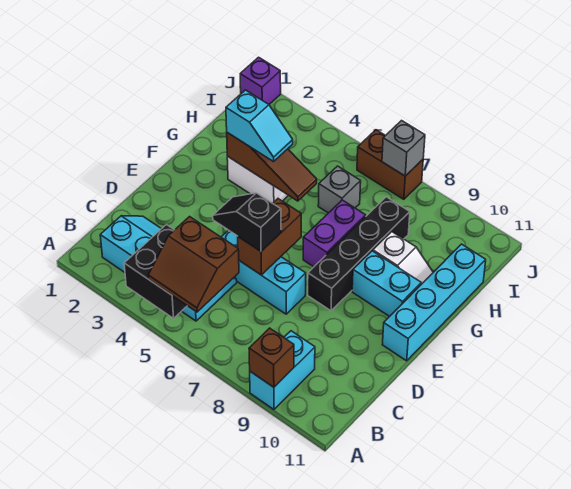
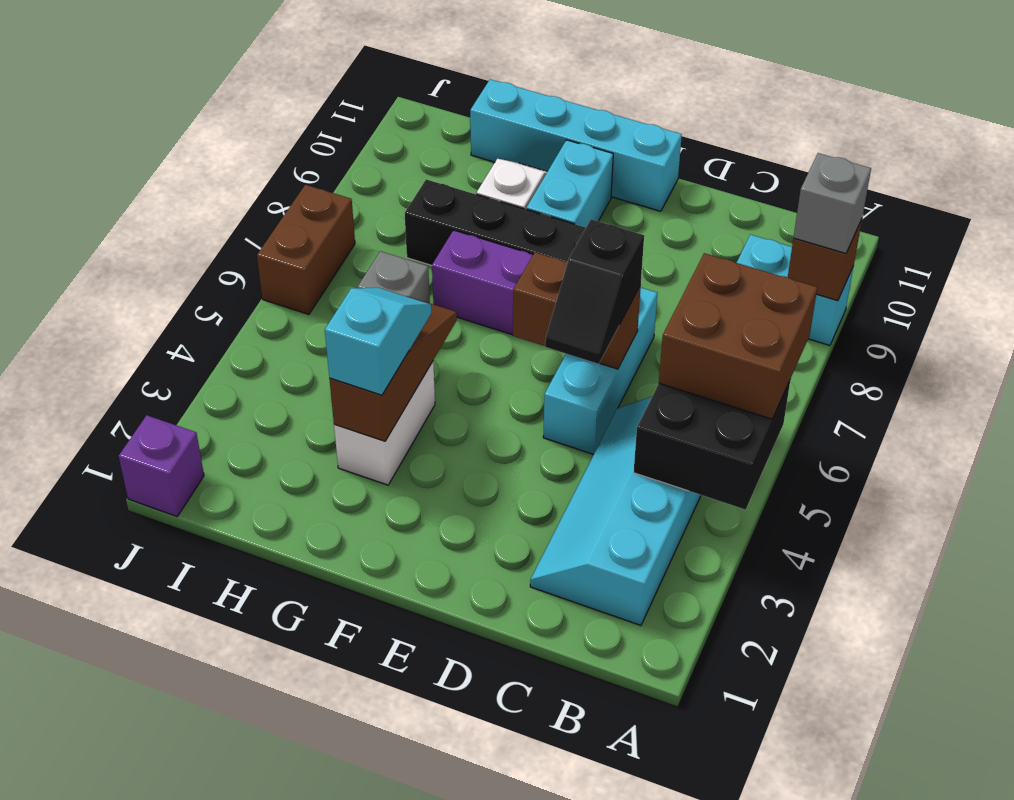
brown slope A5:B6 level 3 top B -> brown brick A5:B6 level 3
grey brick J7 level 2 -> grey brick A9 level 3

